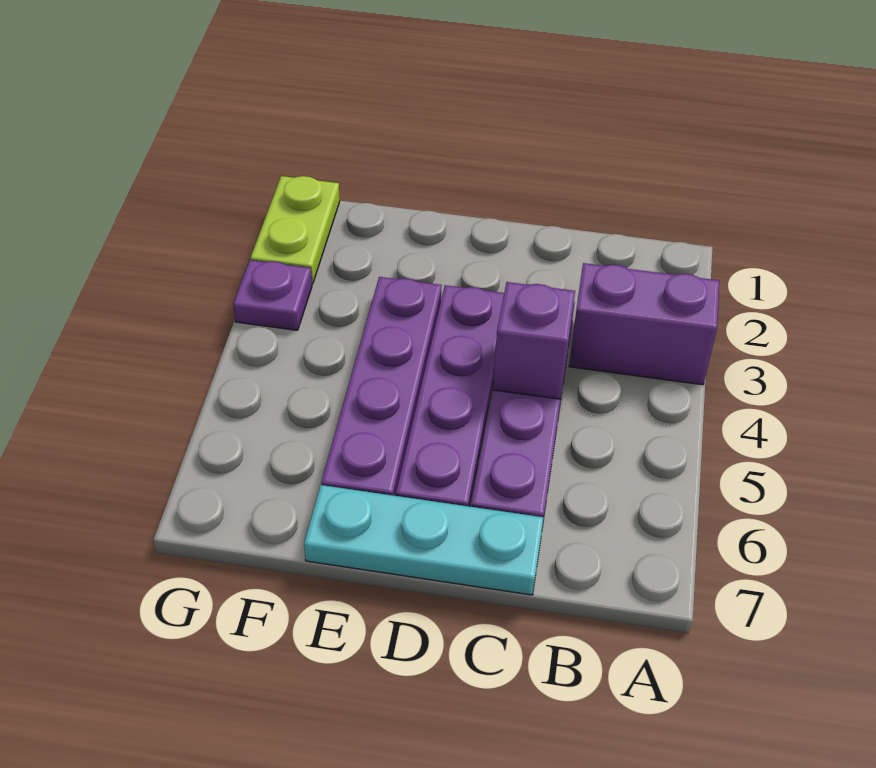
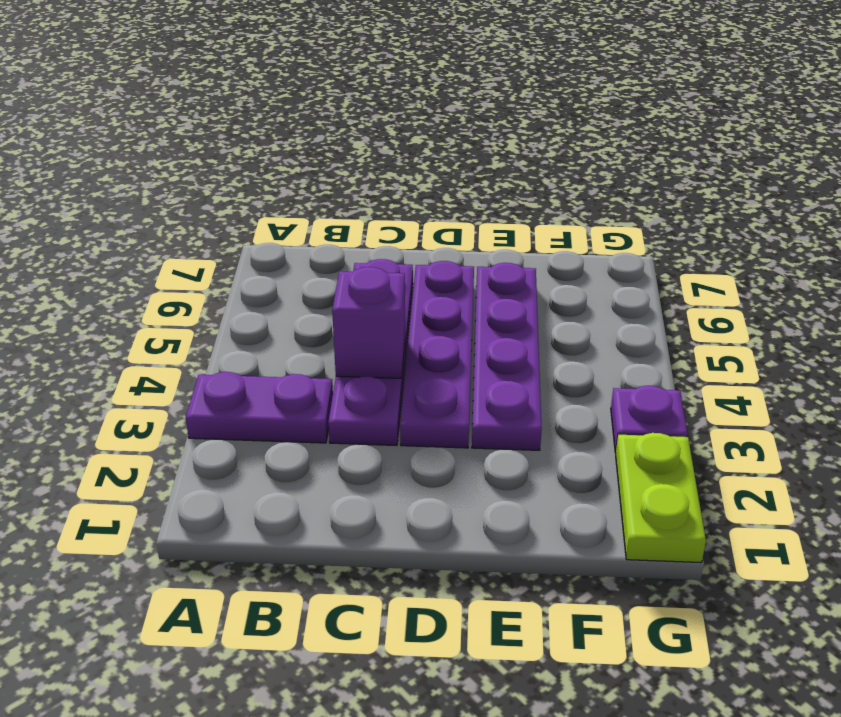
purple brick A3:B3 level 1 -> purple plate A3:B3 level 1
cyan plate C7:E7 level 1 -> none

